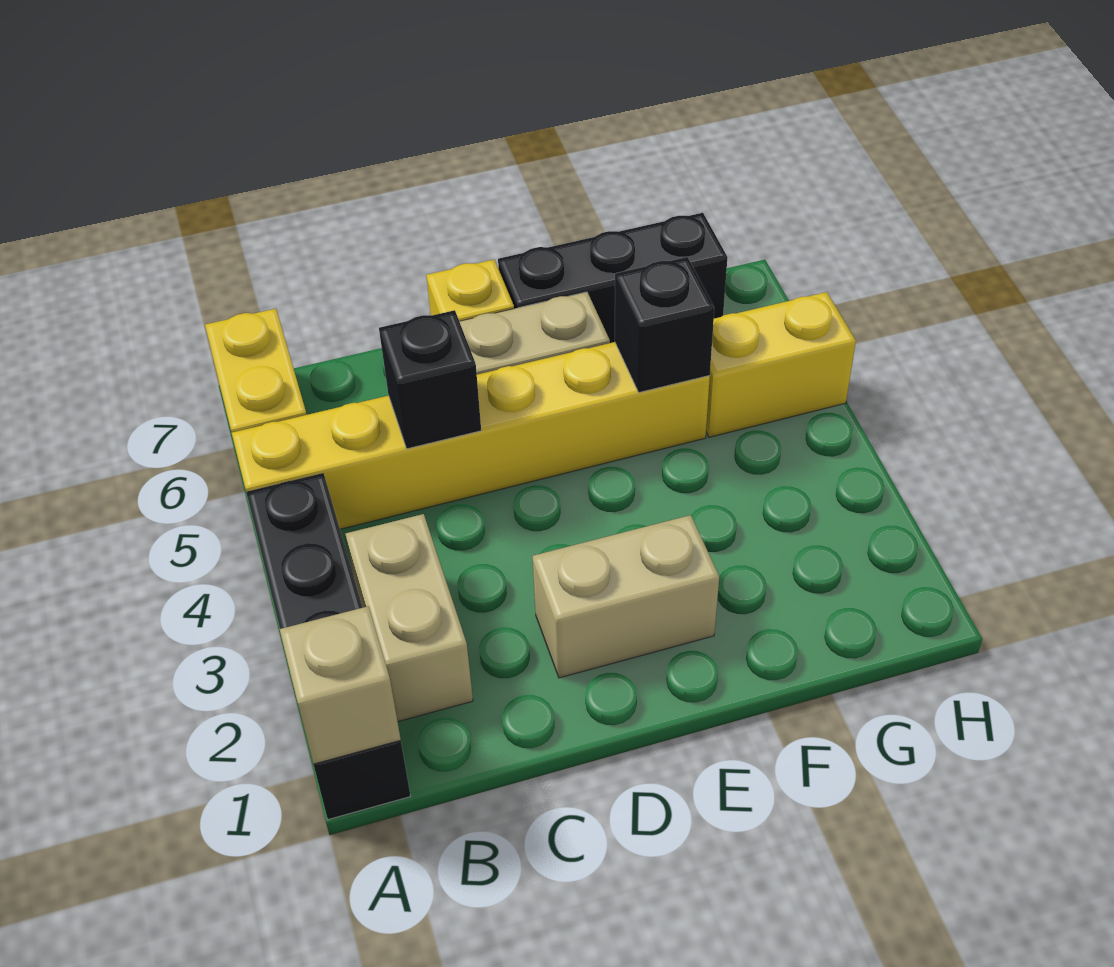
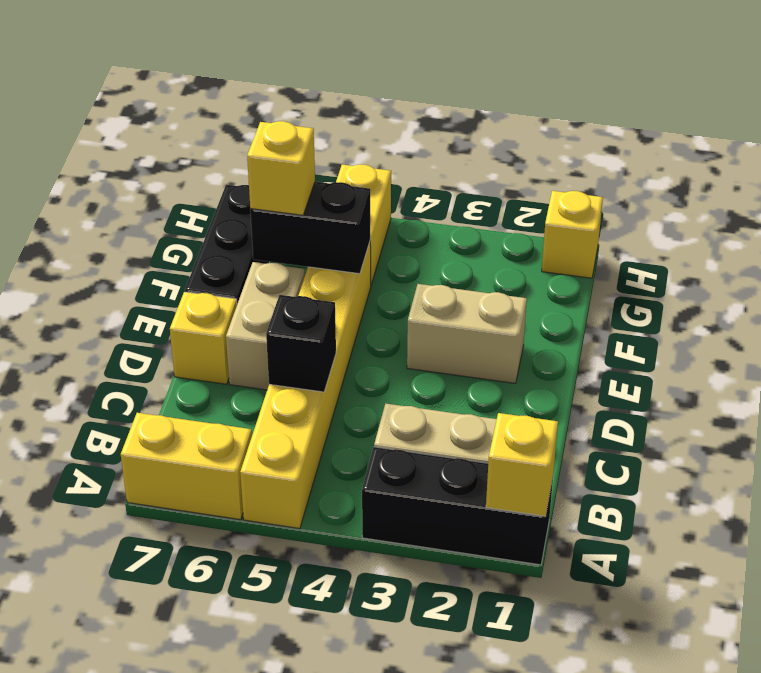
black brick A1:A4 level 1 -> black brick A1:A3 level 1
tan brick A1 level 2 -> yellow brick A1 level 2
tan brick D2:E2 level 1 -> tan brick E2:E3 level 1
black brick F5 level 2 -> black brick F5:F6 level 2
none -> yellow brick F6 level 3
none -> yellow brick H1 level 1

